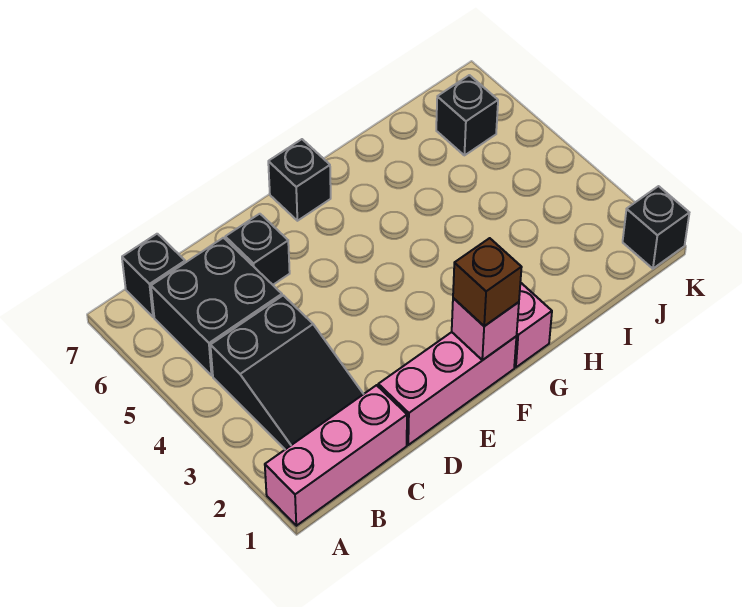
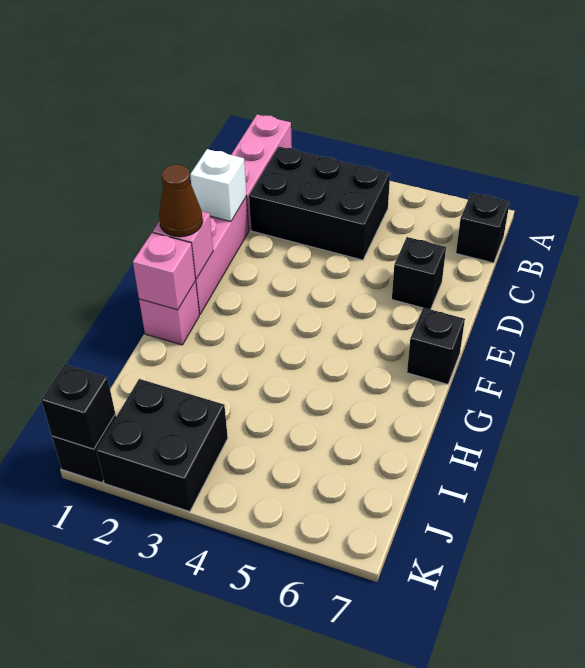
black slope B2:C4 level 1 top 4 -> black brick B2:C4 level 1
black brick B5:C6 level 1 -> black brick J2:K3 level 1
none -> white brick D1 level 2
brown brick F1 level 3 -> brown cone F1 level 3
none -> pink brick G1 level 2
black brick J6 level 1 -> black brick K1 level 2

